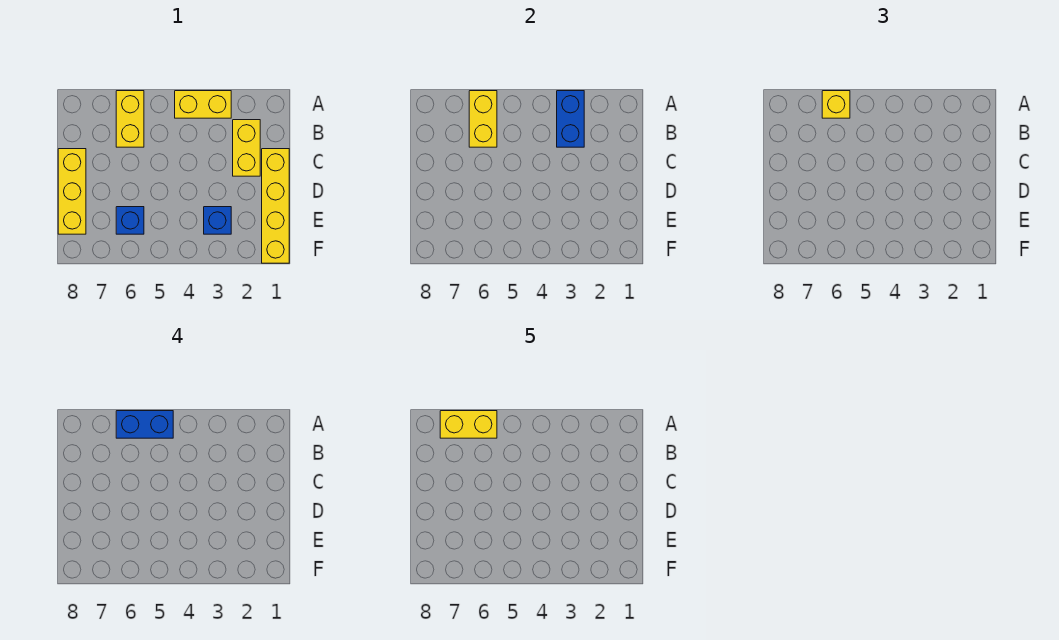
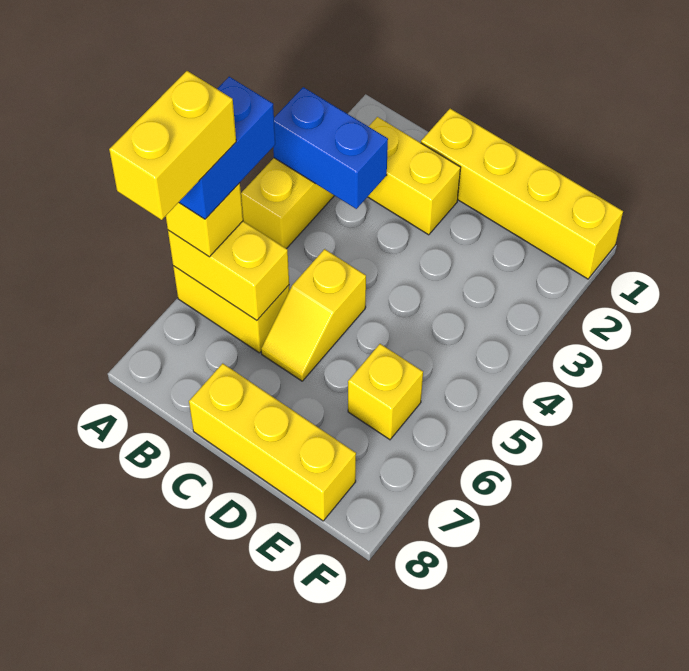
none -> yellow slope C5:C6 level 1 top 5
blue brick E3 level 1 -> none
blue brick E6 level 1 -> yellow brick E6 level 1

